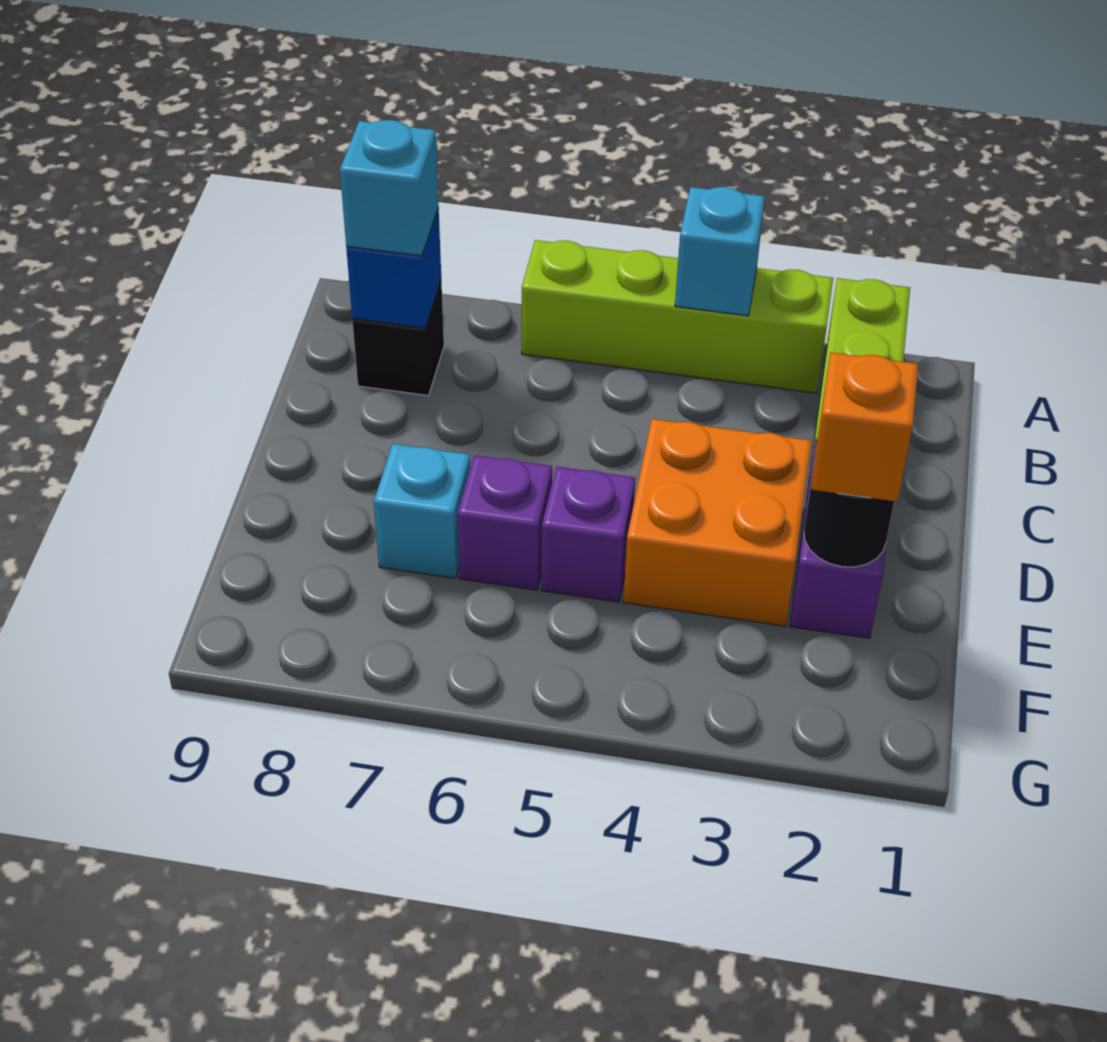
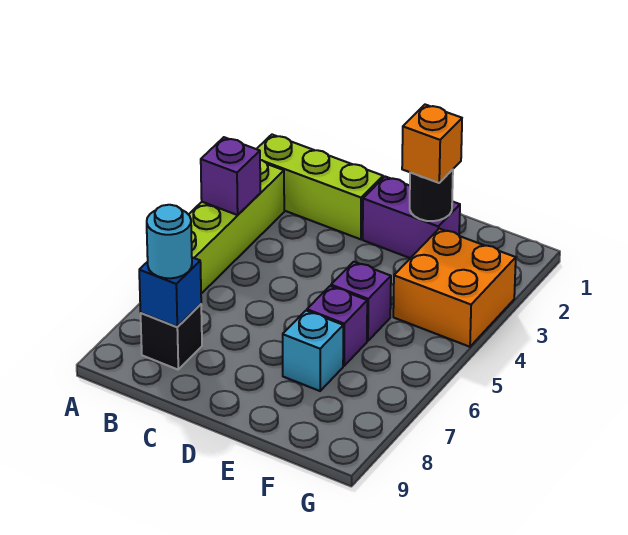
cyan brick A4 level 2 -> purple brick A4 level 2
cyan brick B8 level 3 -> cyan round brick B8 level 3
orange brick D3:E4 level 1 -> orange brick F3:G4 level 1

